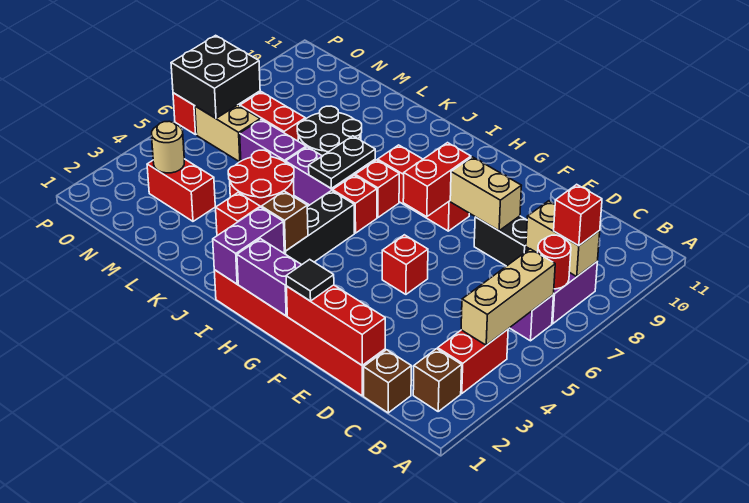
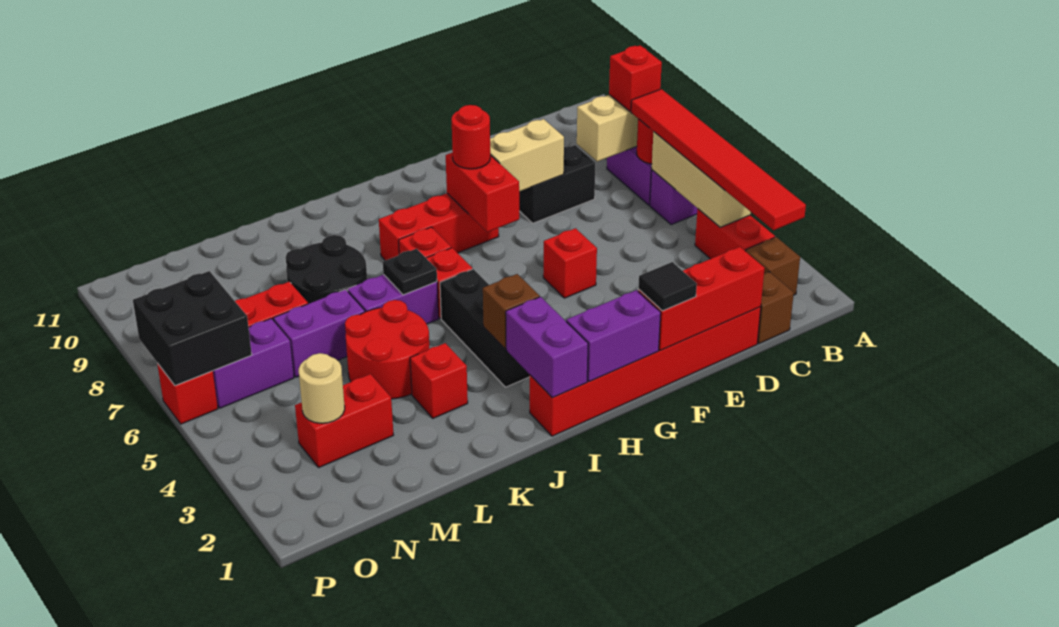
none -> red tile B2:B7 level 3
none -> red round brick G8 level 3
black plate J6:J7 level 2 -> black plate J6 level 2
tan brick N6:O6 level 1 -> purple brick N6:O6 level 1

